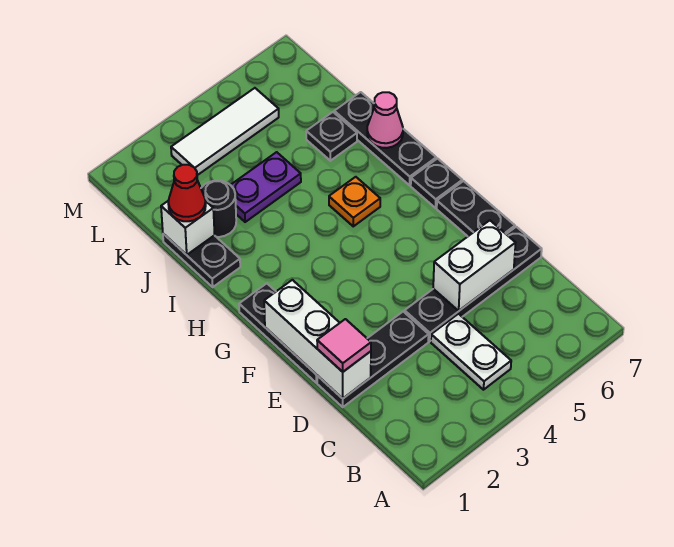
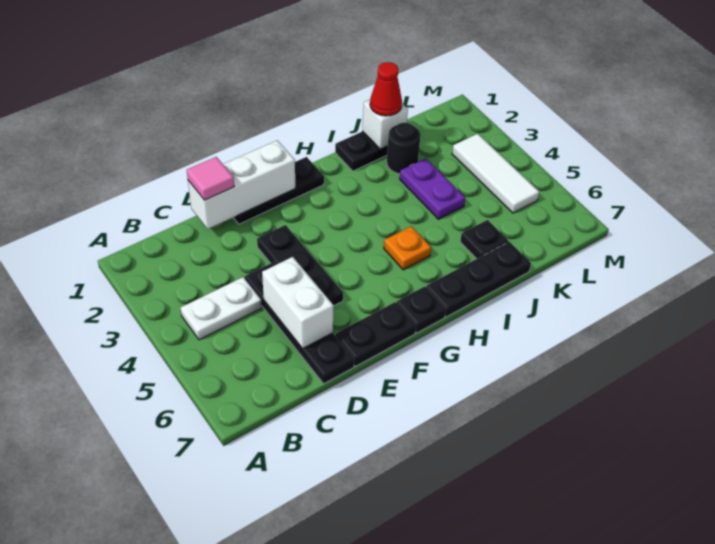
black plate D1:D3 level 1 -> black plate E3:E5 level 1
pink cone I7 level 2 -> none

